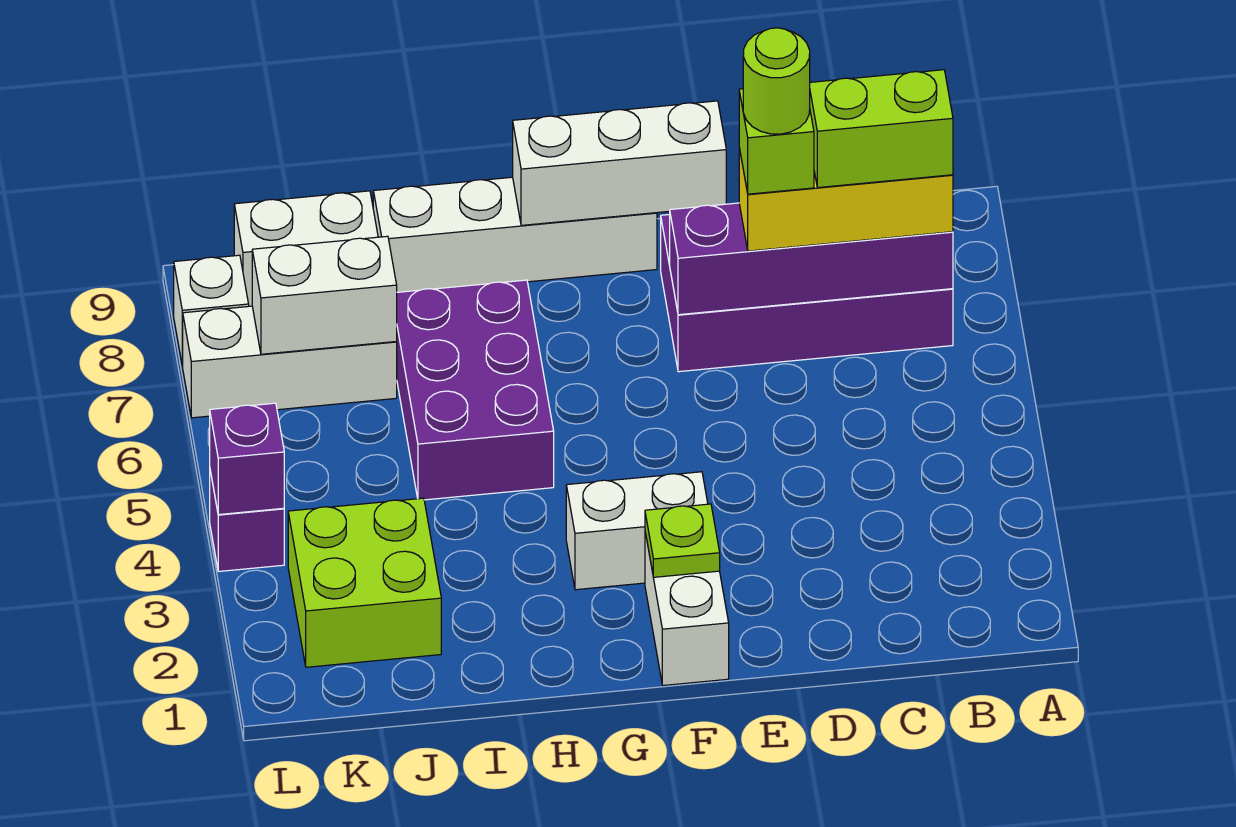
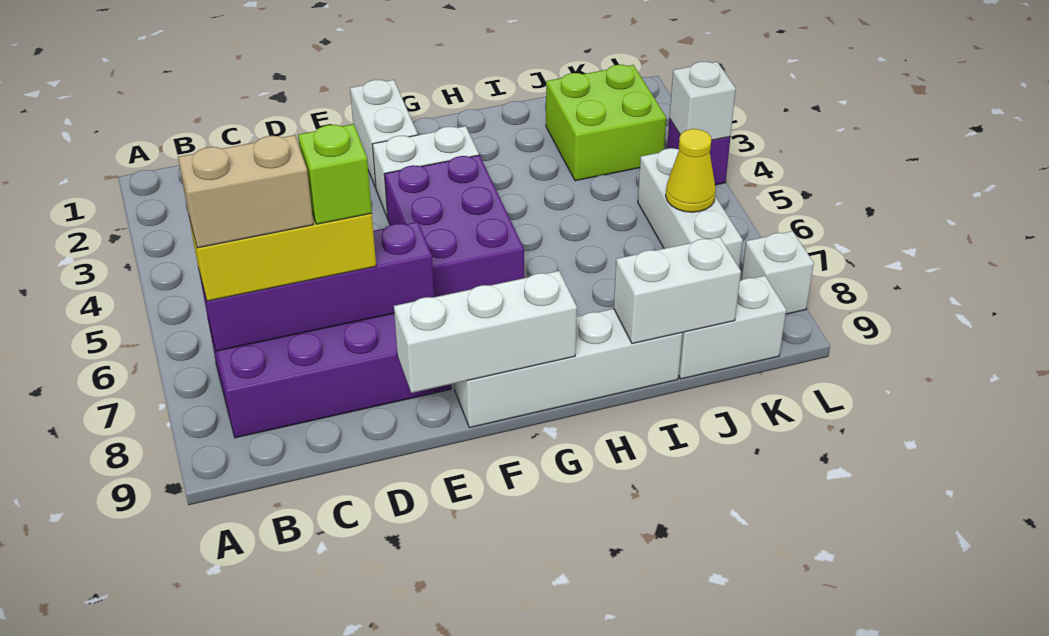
lime brick B7:C7 level 4 -> tan brick B7:C7 level 4
lime round brick D7 level 5 -> none
lime plate F2 level 2 -> none
purple brick H5:I7 level 1 -> purple brick F4:G6 level 1
white brick J7:L7 level 1 -> white brick K5:K7 level 1
white brick J7:K7 level 2 -> white brick I9:J9 level 2
none -> yellow cone K6 level 2
purple brick L4 level 2 -> white brick L4 level 2

